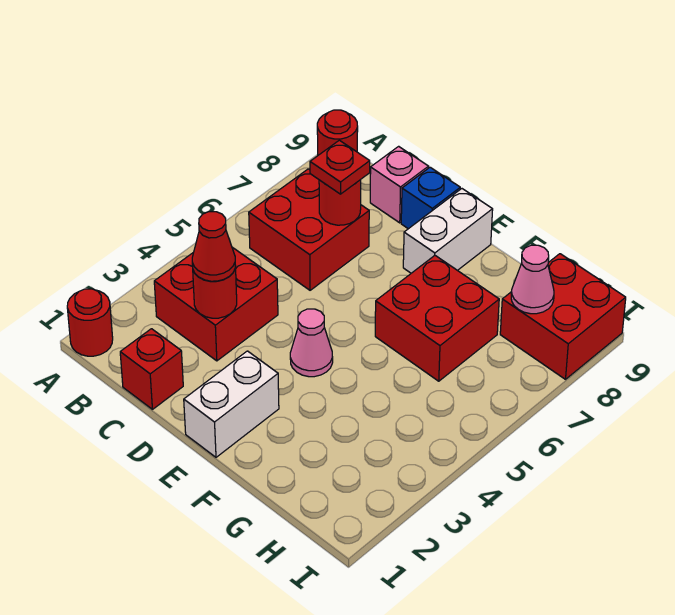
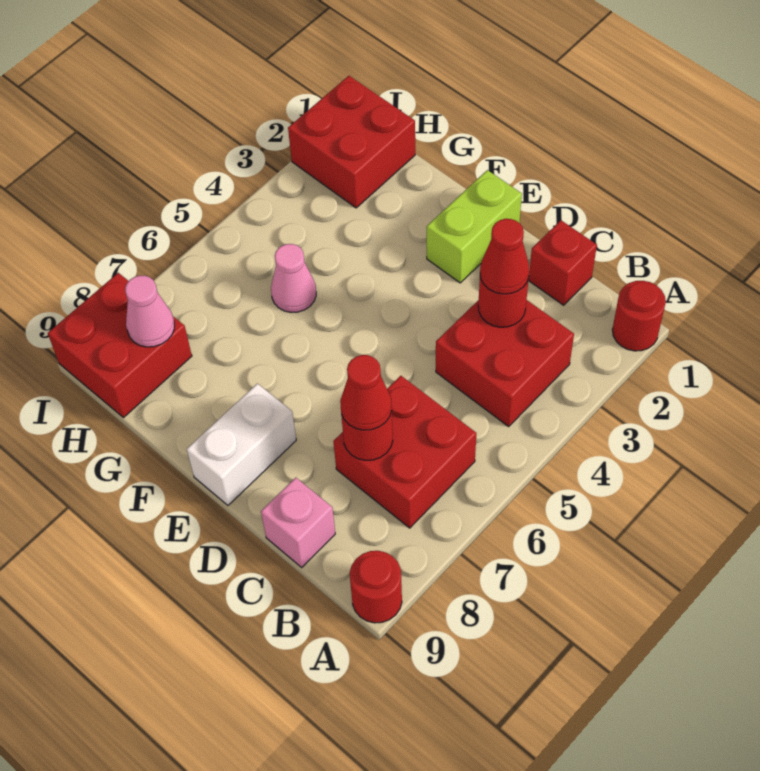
red plate C7 level 3 -> red cone C7 level 3
blue brick D9 level 1 -> none
white brick E1:E2 level 1 -> lime brick E1:E2 level 1
pink cone E4 level 1 -> pink cone G5 level 1
red brick F6:G7 level 1 -> red brick H1:I2 level 1

